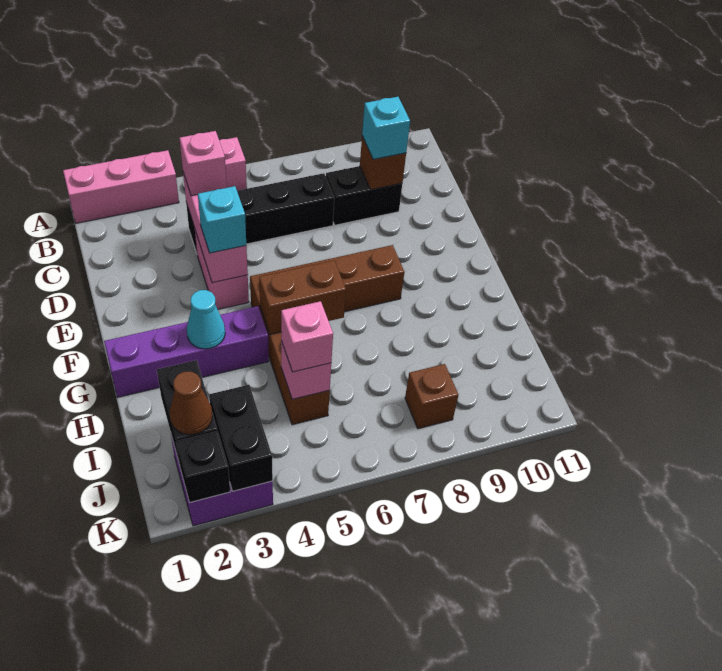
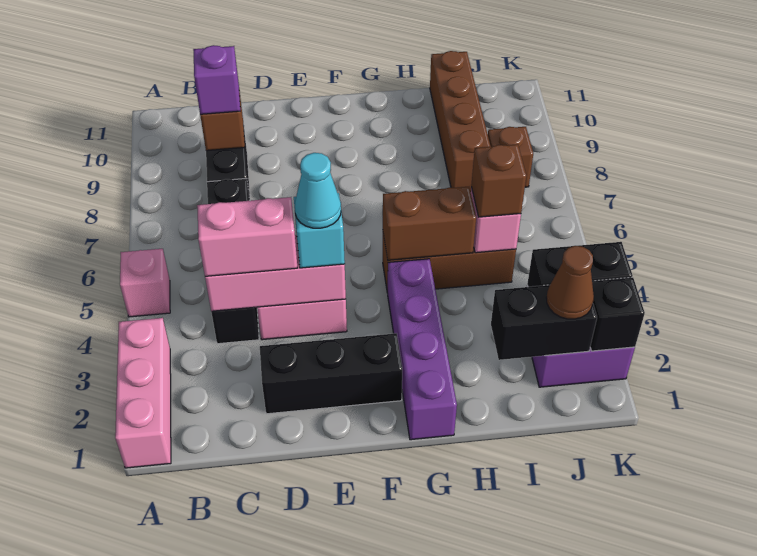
pink brick C4 level 3 -> pink brick C4:D4 level 3
cyan brick C9 level 3 -> purple brick C9 level 3
none -> black brick D2:F2 level 1
brown brick F5:F8 level 1 -> brown brick I8:I11 level 1
cyan cone G3 level 2 -> cyan cone E4 level 4
brown brick G5:G6 level 2 -> brown brick G5:H5 level 2
pink brick I5 level 3 -> brown brick I5 level 3

